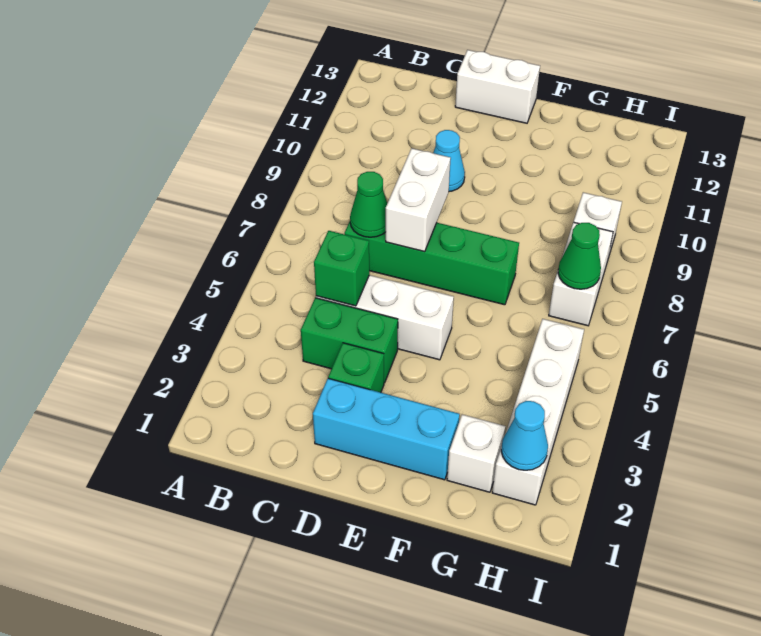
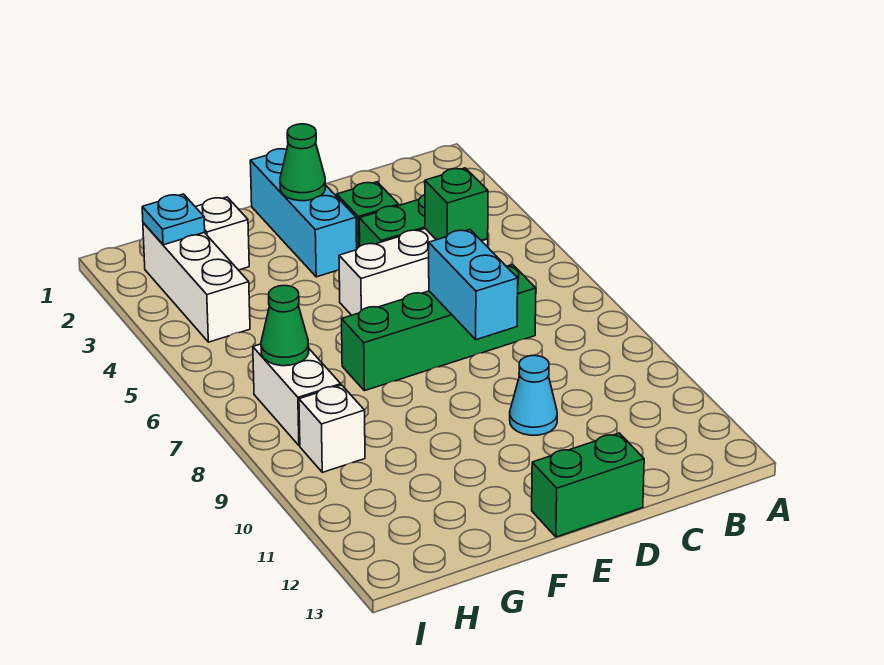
green cone C7 level 2 -> green cone E2 level 2
cyan brick D2:F2 level 1 -> cyan brick E1:E3 level 1
white brick D7:D8 level 2 -> cyan brick D7:D8 level 2
white brick D13:E13 level 1 -> green brick D13:E13 level 1
white brick H2:H5 level 1 -> white brick H2:H4 level 1
cyan cone H2 level 2 -> cyan plate H2 level 2

